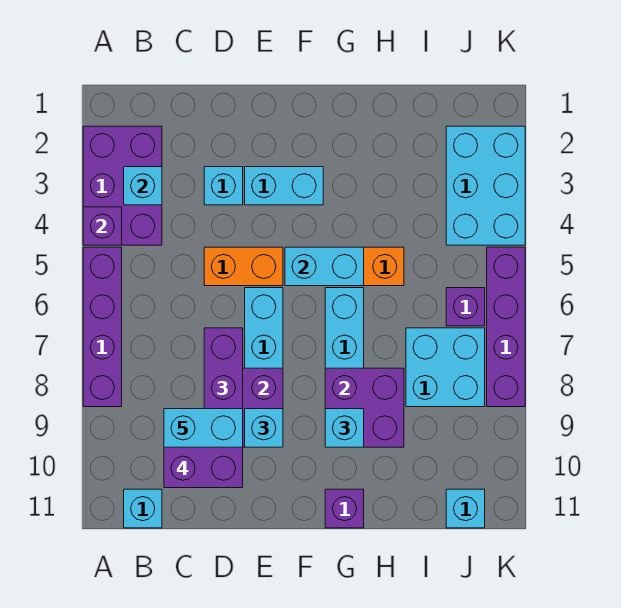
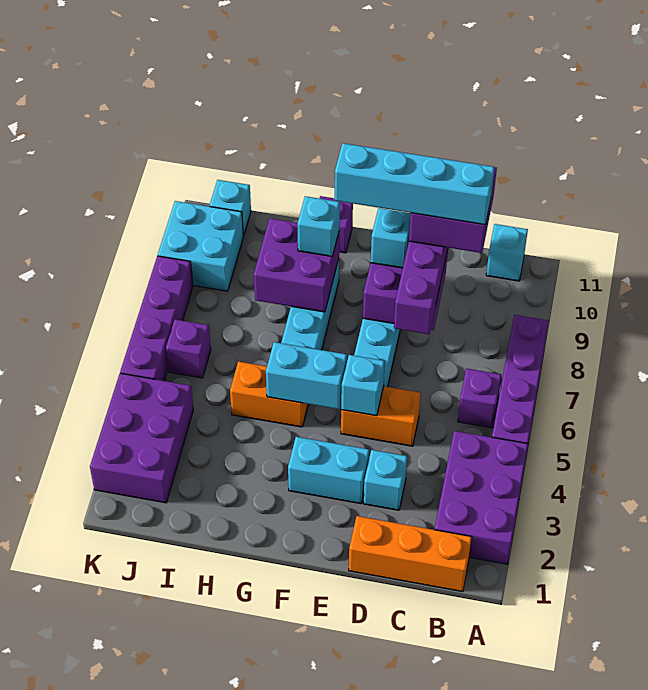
purple brick A4 level 2 -> purple brick B6 level 1
none -> orange brick B1:D1 level 1
cyan brick B3 level 2 -> cyan brick E5 level 2
cyan brick C9:D9 level 5 -> cyan brick C9:F9 level 5
cyan brick I7:J8 level 1 -> cyan brick J9:K10 level 1
cyan brick J2:K4 level 1 -> purple brick J2:K4 level 1

